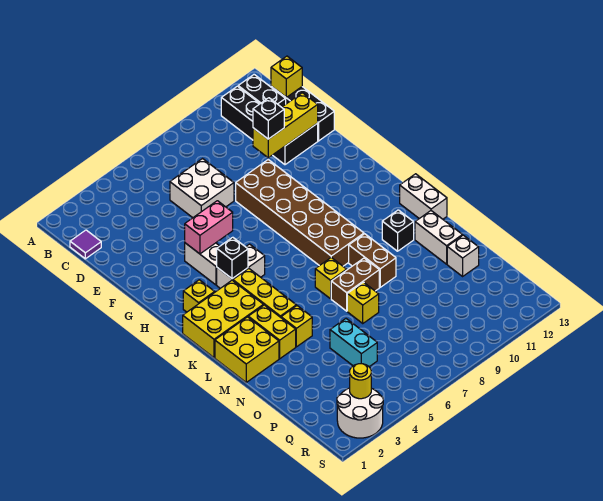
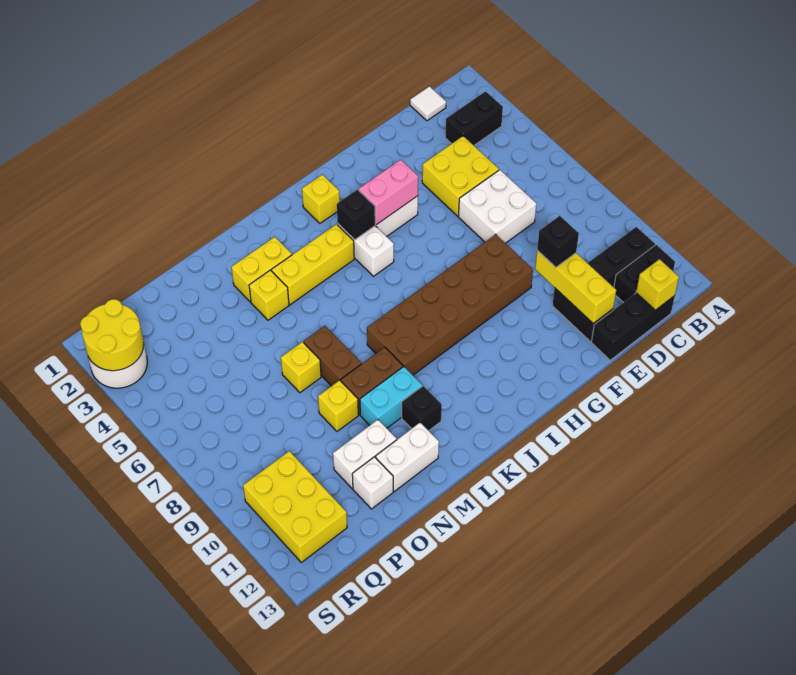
none -> black brick B3:C3 level 1
purple tile C1 level 1 -> white tile C1 level 1
pink brick G4:G5 level 2 -> pink brick G4:H4 level 2
yellow brick J1:K3 level 1 -> yellow brick Q10:R12 level 1
white brick K13:L13 level 1 -> white brick N11:O11 level 1
yellow brick L1:M2 level 1 -> yellow brick D4:E5 level 1
yellow brick L7 level 1 -> yellow brick N9 level 1
cyan brick O5:P5 level 1 -> cyan brick L10:M10 level 1
yellow round brick R3 level 2 -> yellow round brick R2:S3 level 2

